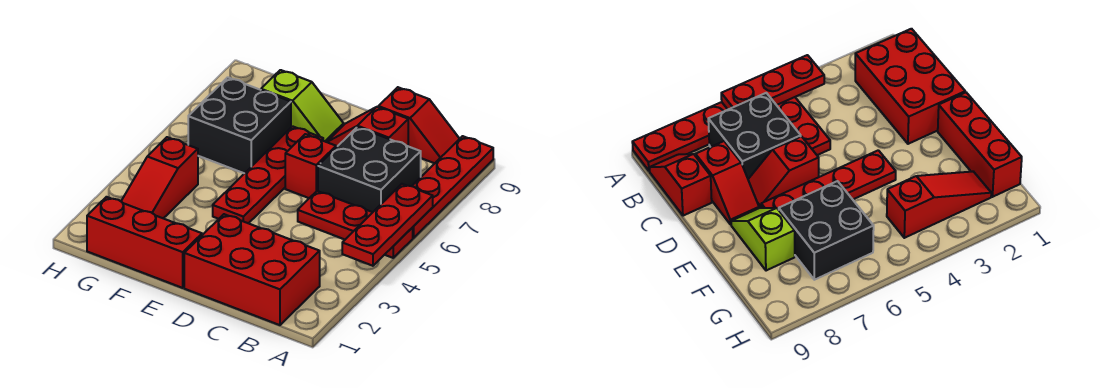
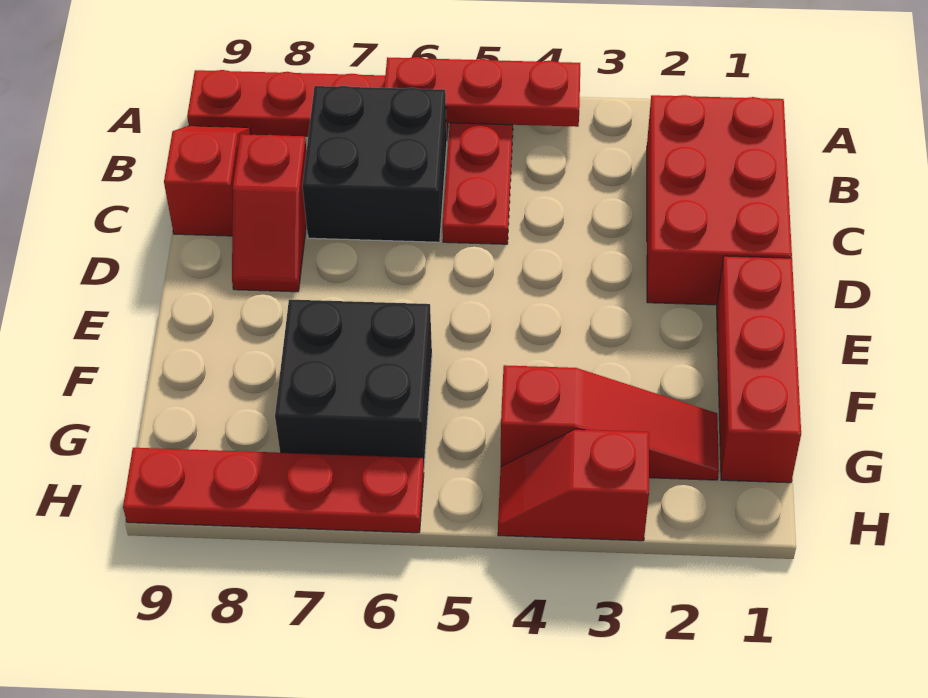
red slope D6:D7 level 1 top 6 -> red slope H3:H4 level 1 top 3
red plate E4:E7 level 1 -> red plate H6:H9 level 1
lime slope E8:F8 level 1 top F -> none

